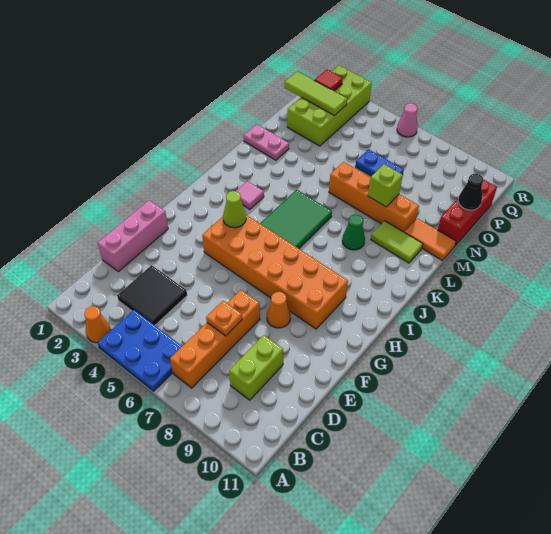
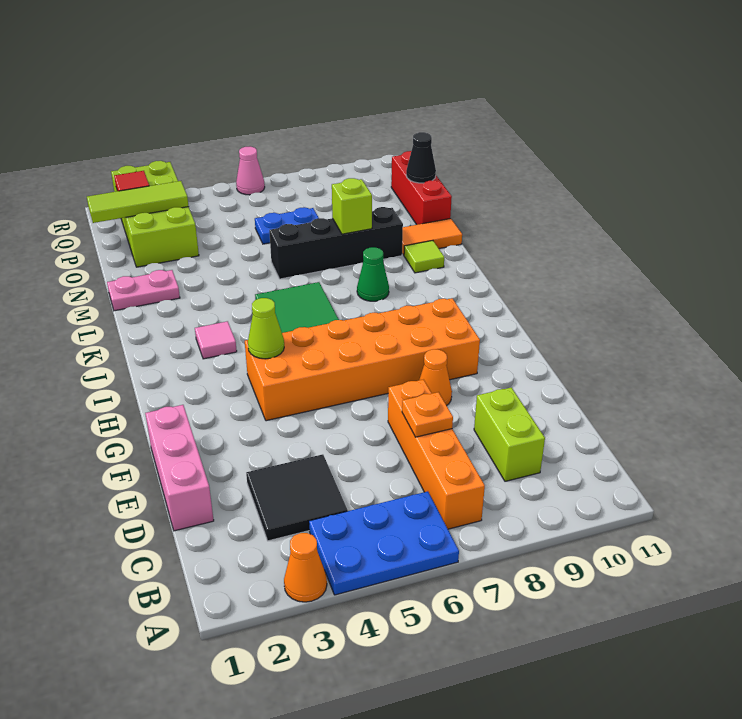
lime tile L9:L10 level 1 -> lime tile L10 level 1
orange brick M6:M9 level 1 -> black brick M6:M9 level 1

